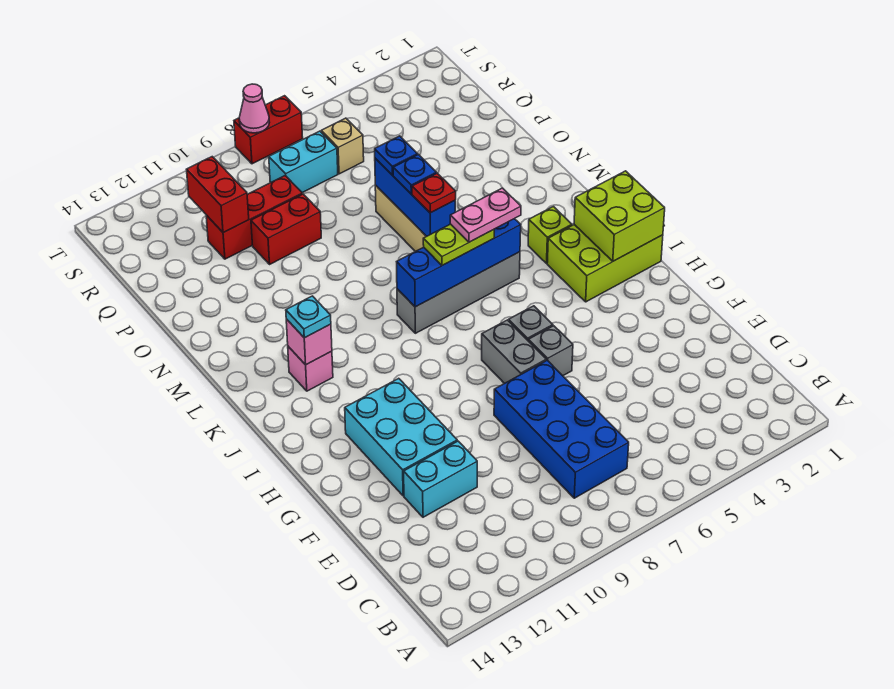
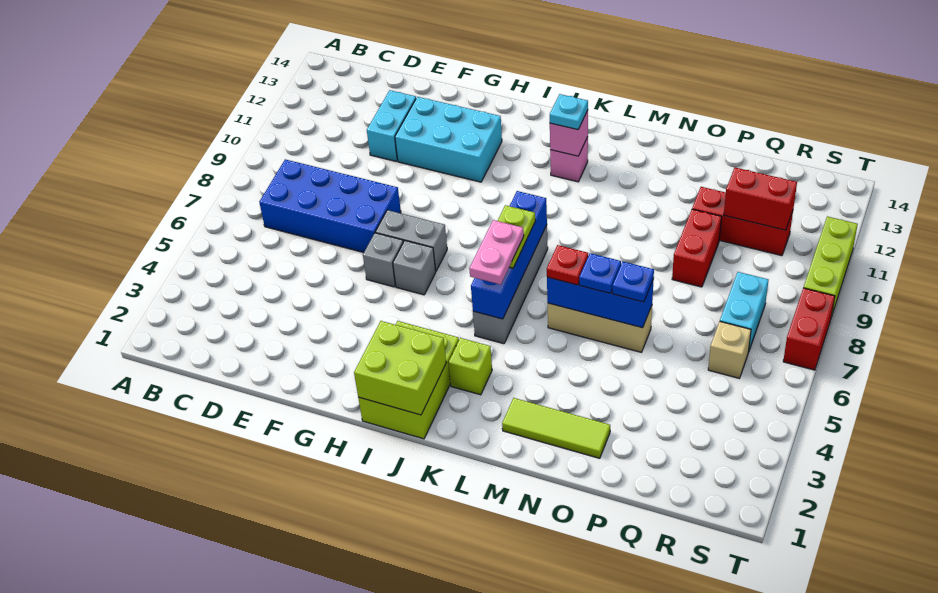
none -> lime tile M2:O2 level 1
red brick Q9:Q11 level 1 -> red brick P11:R11 level 1
pink cone T8 level 2 -> none
none -> lime brick T9:T11 level 1

